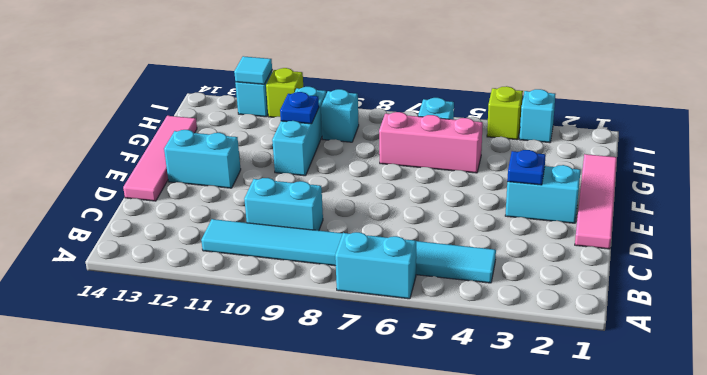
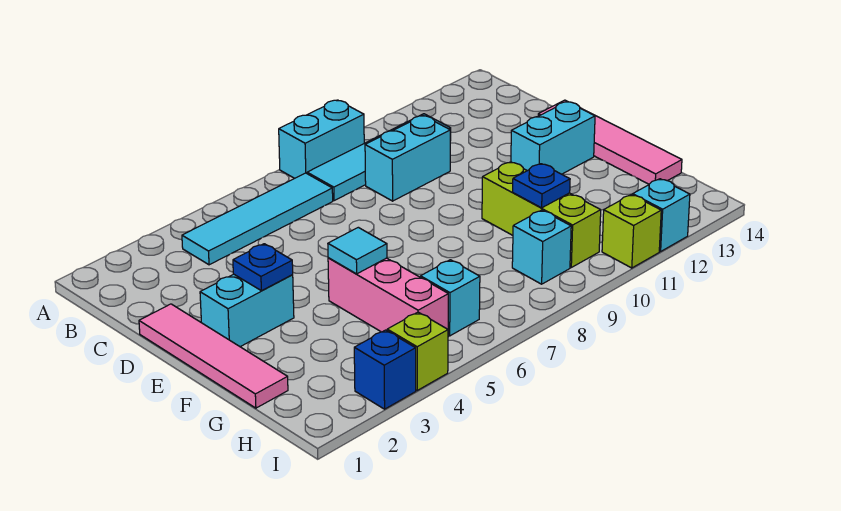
cyan brick A6:A7 level 1 -> cyan brick A8:A9 level 1
cyan brick F10:H10 level 1 -> lime brick F10:H10 level 1
pink brick G5:G7 level 1 -> pink brick F5:H5 level 1
cyan brick I3 level 1 -> blue brick I3 level 1
cyan tile I12 level 2 -> cyan tile F5 level 2

